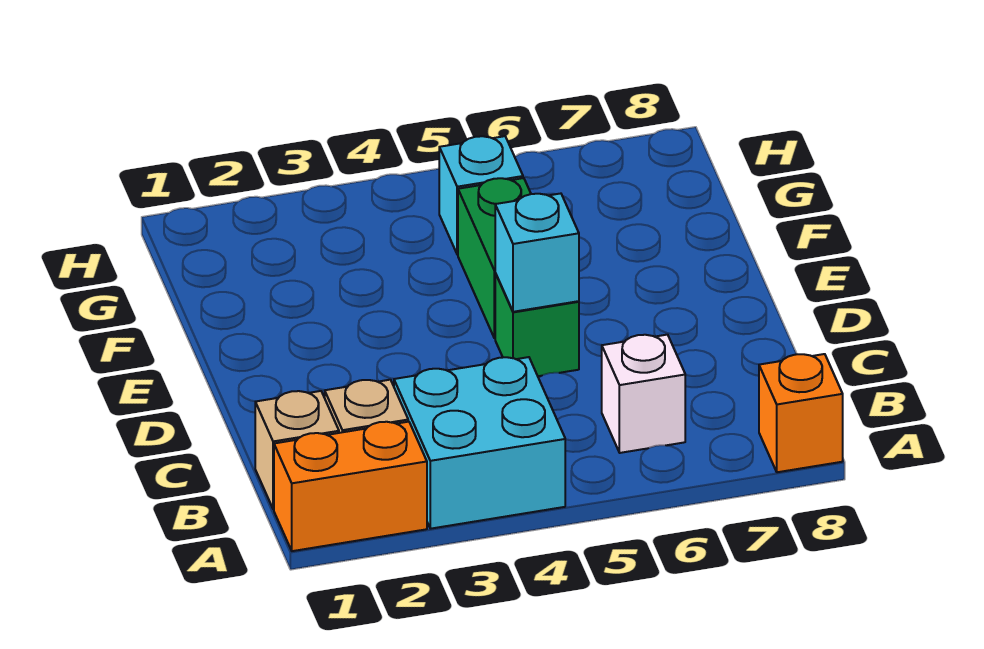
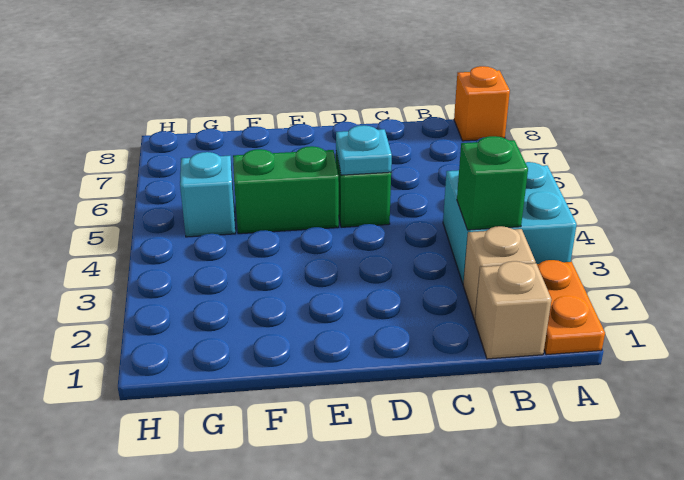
orange brick A1:A2 level 1 -> orange plate A1:A2 level 1
none -> green brick B3 level 2
white brick B6 level 1 -> none
cyan brick D5 level 2 -> cyan plate D5 level 2

